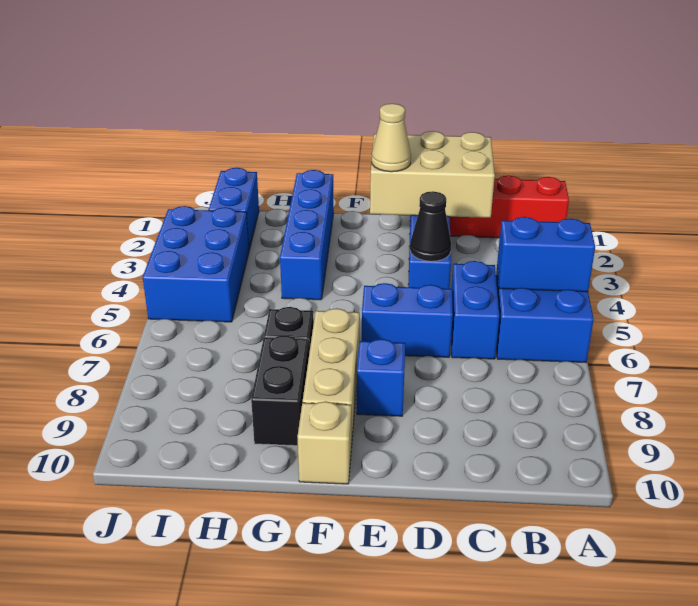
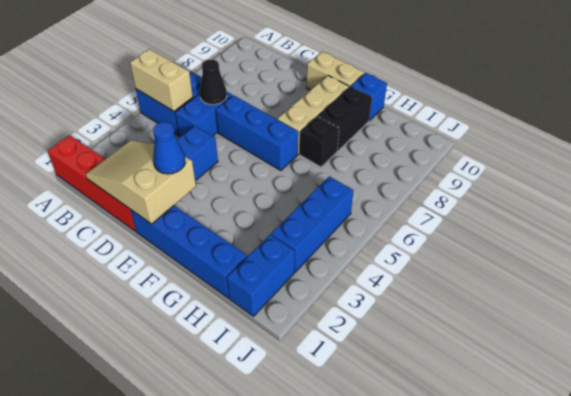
blue brick A5:B5 level 2 -> tan brick A5:B5 level 2
tan brick C1:E2 level 2 -> tan slope C1:E2 level 2 top E
black cone D4 level 2 -> black cone C6 level 2
blue brick D6:E6 level 1 -> blue brick D6:F6 level 1
tan cone E2 level 3 -> blue cone E2 level 3
blue brick E8 level 1 -> blue brick G10 level 1
tan brick F10 level 1 -> tan brick E10:F10 level 1
blue brick G1:G4 level 1 -> blue brick E1:H1 level 1
blue brick I3:J5 level 1 -> blue brick I3:I5 level 1

